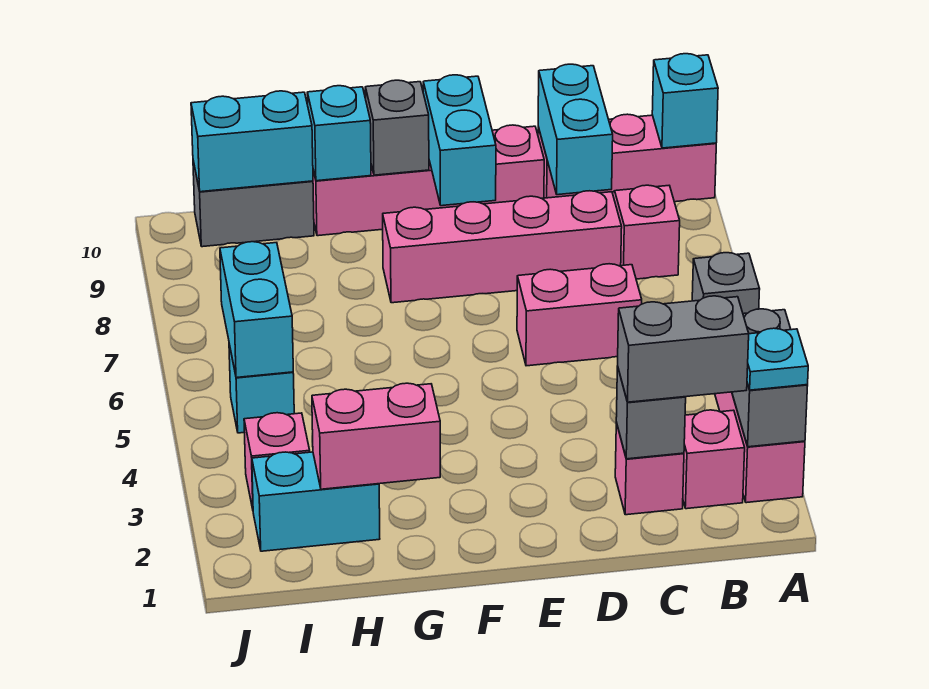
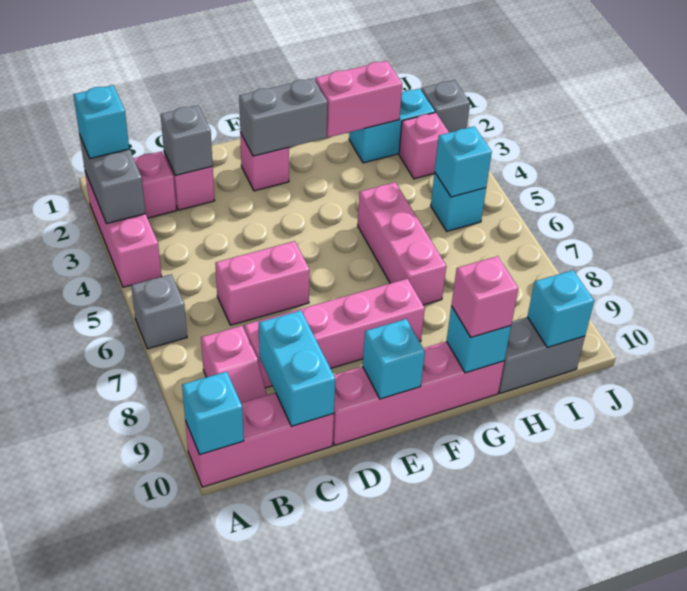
cyan plate A2 level 3 -> cyan brick A2 level 3
grey brick B2:C2 level 3 -> grey brick E2:F2 level 2
none -> pink brick E2 level 1
cyan brick E9:E10 level 2 -> cyan brick E10 level 2
grey brick F10 level 2 -> grey brick J2 level 1
none -> pink brick G5:G7 level 1
none -> pink brick G10 level 3
cyan brick H10:I10 level 2 -> cyan brick I10 level 2
cyan brick I5:I6 level 2 -> cyan brick I5 level 2

